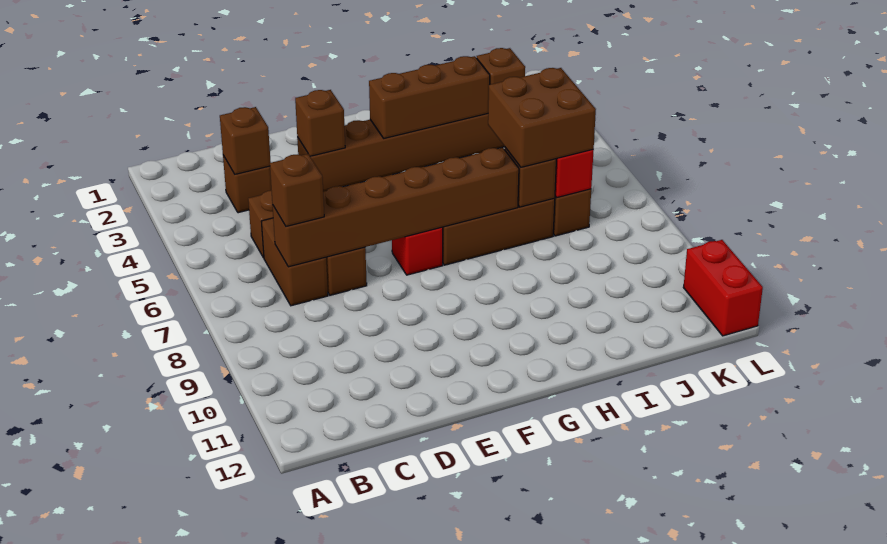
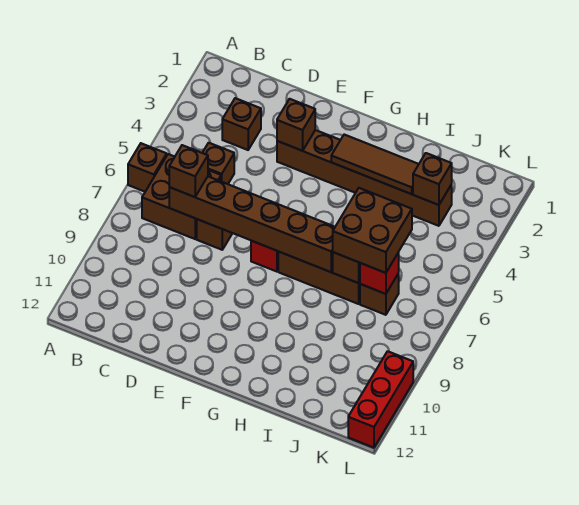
brown brick C3 level 2 -> brown brick A6 level 1
brown brick C6:C7 level 1 -> brown brick B6:C7 level 1
brown brick G3:I3 level 2 -> brown tile G3:I3 level 2
red brick L11:L12 level 1 -> red brick L10:L12 level 1

